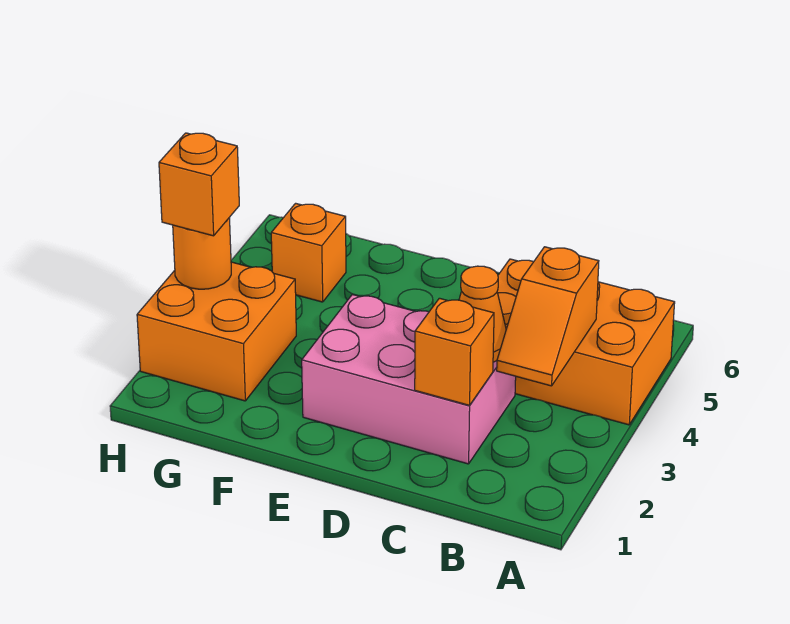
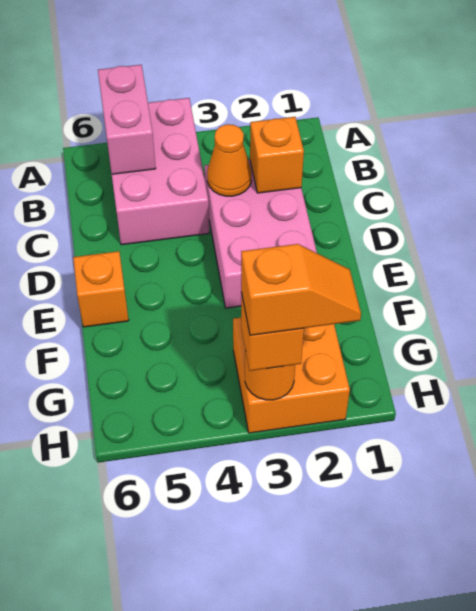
orange brick A4:C5 level 1 -> pink brick A4:C5 level 1
none -> pink brick A5:B5 level 2
orange slope B3:B4 level 2 top 4 -> orange slope H2:H3 level 4 top 3
orange brick G5 level 1 -> orange brick E6 level 1

